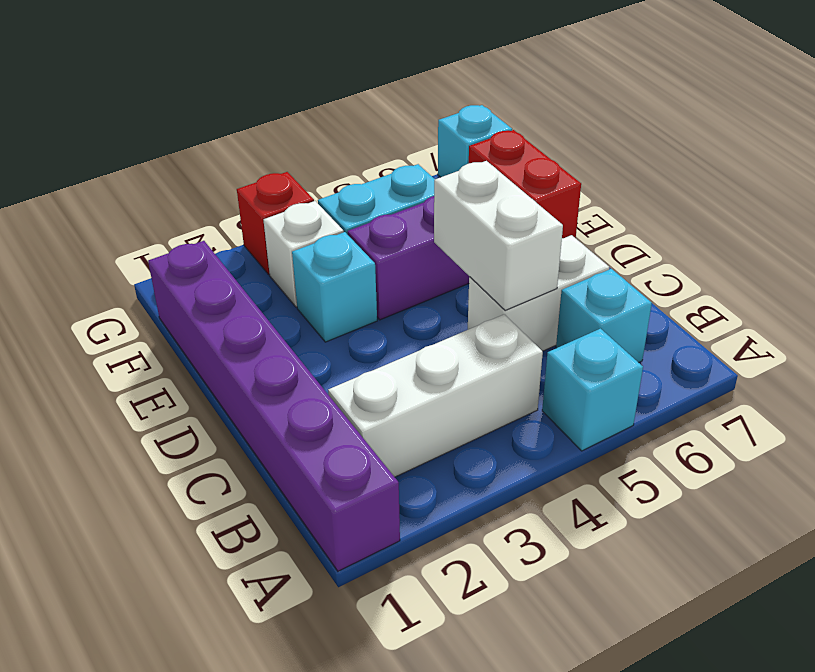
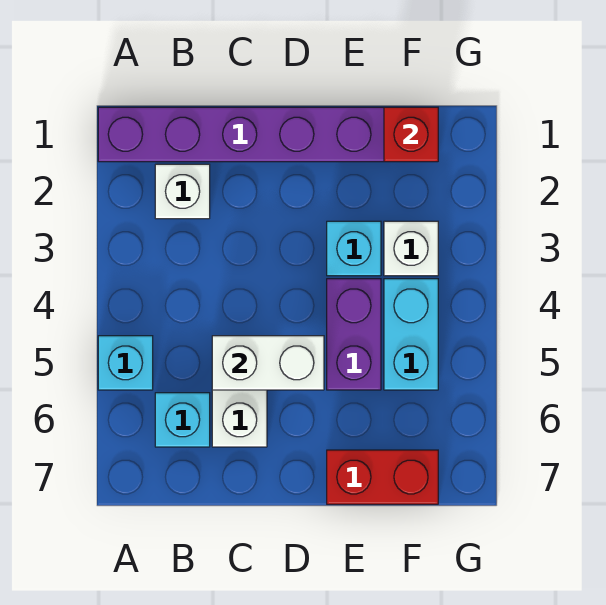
white brick B2:B4 level 1 -> white brick B2 level 1
red brick G3 level 1 -> red brick F1 level 2
cyan brick G7 level 1 -> none

